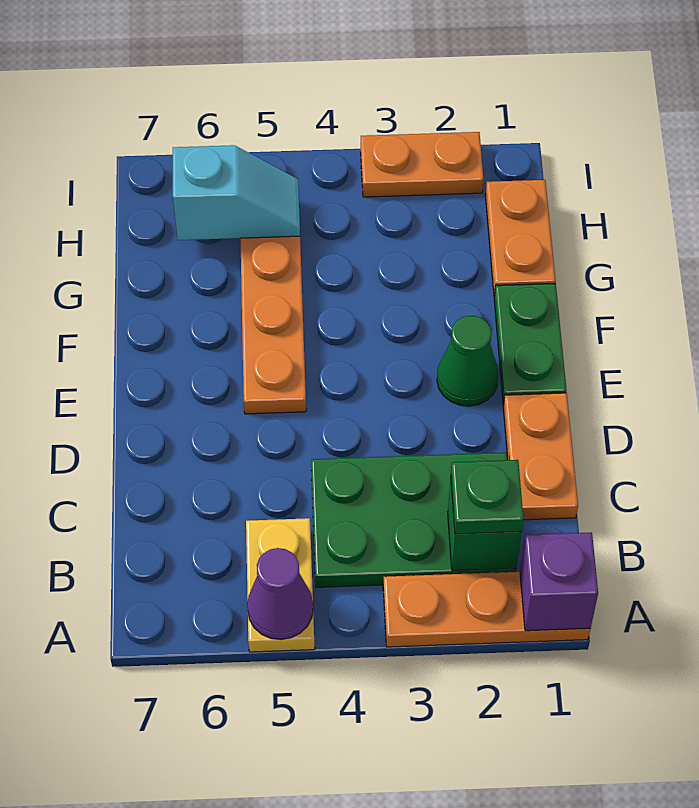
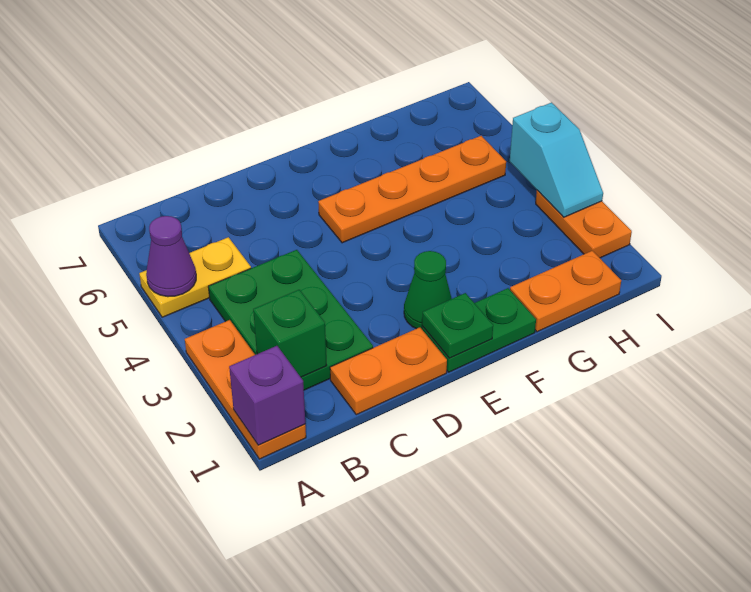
green plate B2 level 3 -> green plate E1 level 2
cyan slope H5:H6 level 2 top 6 -> cyan slope I3:I4 level 2 top 4

